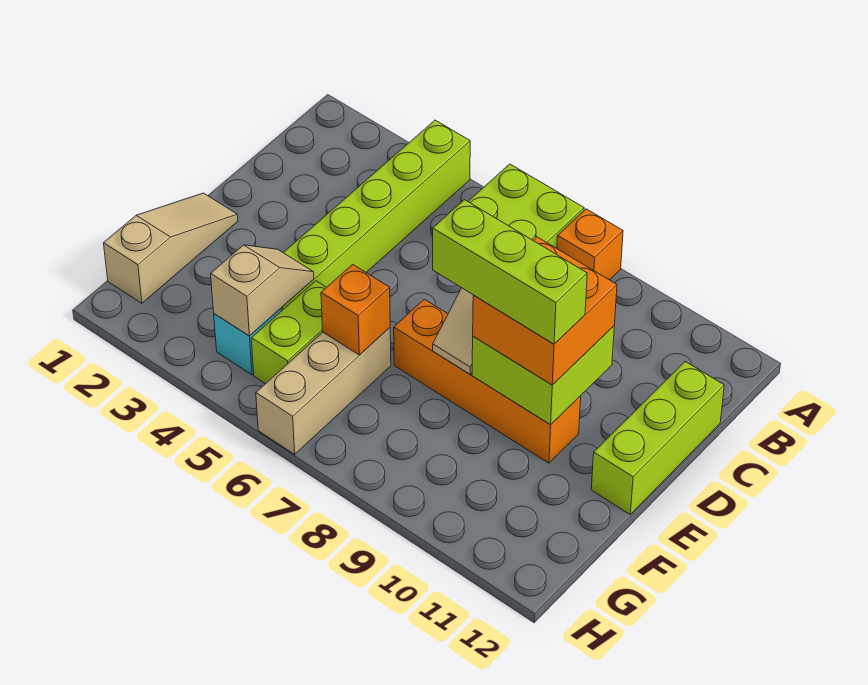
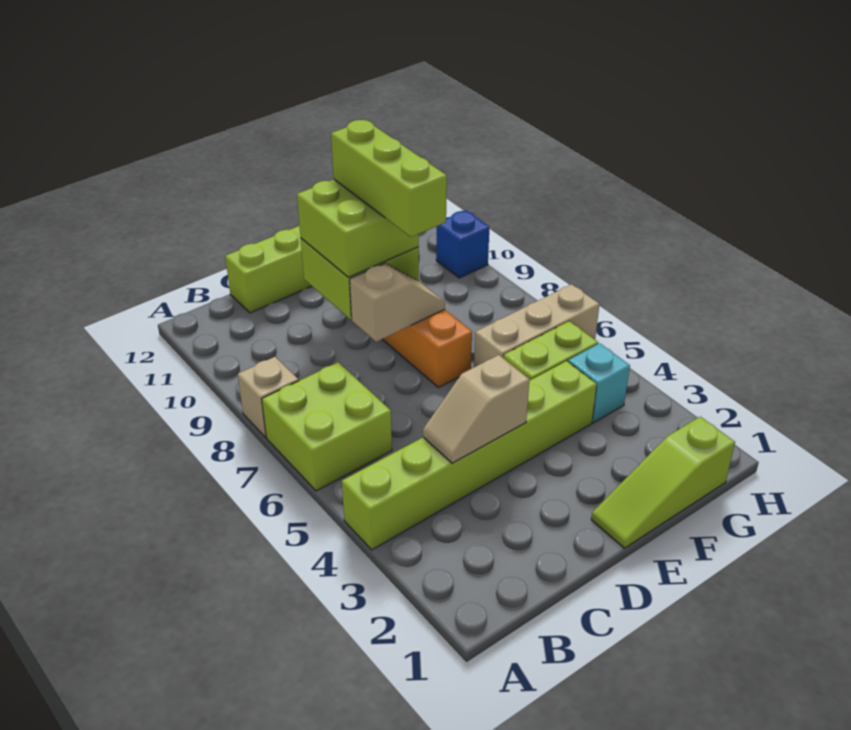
orange brick A8 level 1 -> tan brick A8 level 1
orange brick D9:E10 level 3 -> lime brick D9:E10 level 3
tan slope E1:G1 level 1 top G -> lime slope E1:G1 level 1 top G
tan slope F4:G4 level 2 top G -> tan slope C4:D4 level 2 top D
orange brick F6 level 2 -> none
none -> blue brick H10 level 1

